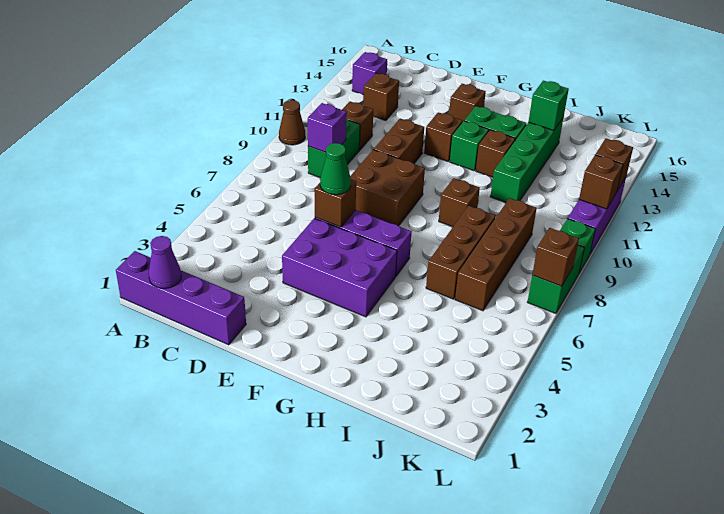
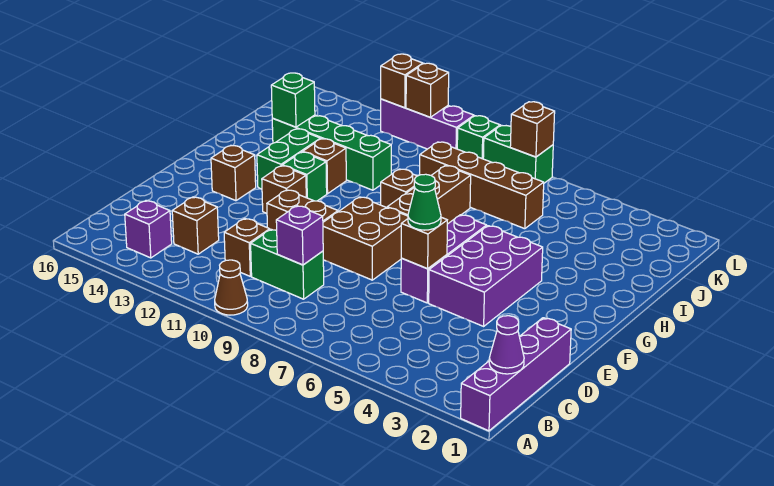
brown brick I6:I8 level 1 -> brown brick G8:I8 level 1

